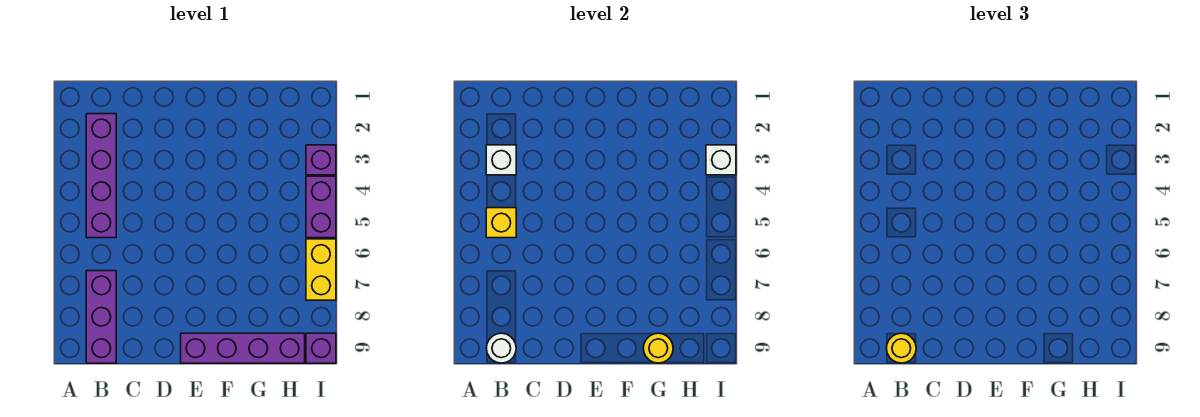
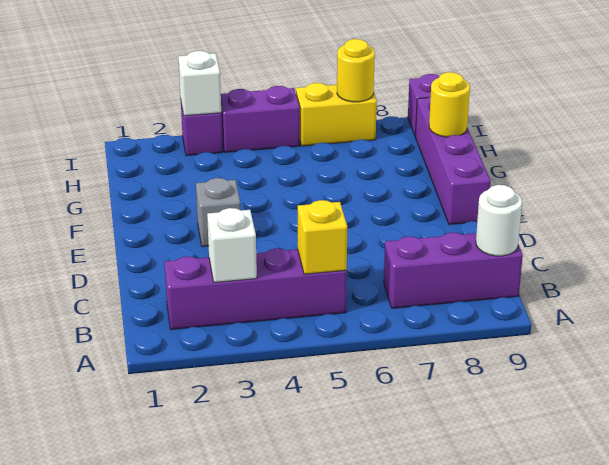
yellow round brick B9 level 3 -> yellow round brick I7 level 2
none -> grey brick E3 level 1

